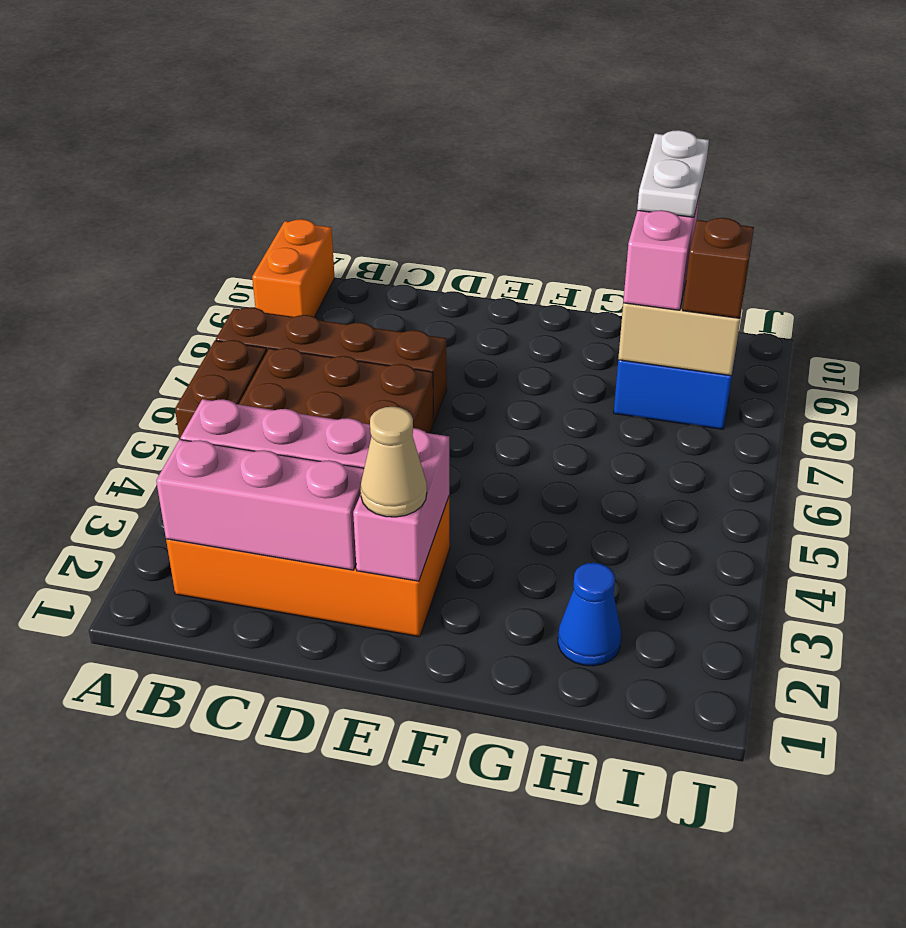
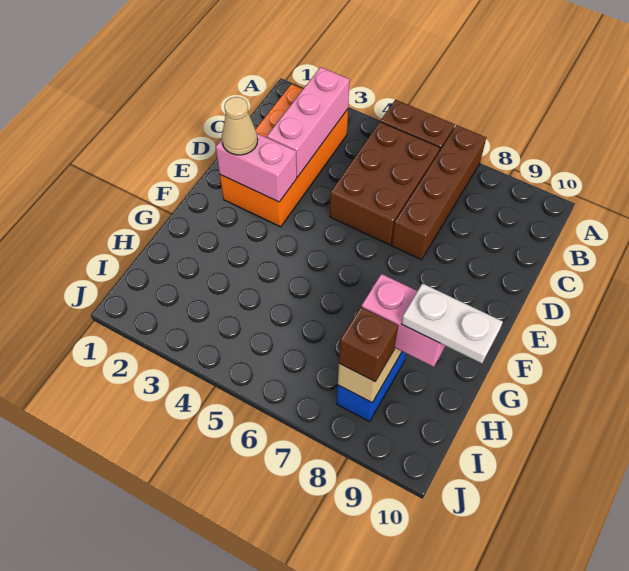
orange brick A9:A10 level 1 -> none
pink brick B2:D2 level 2 -> none
blue cone H2 level 1 -> none

